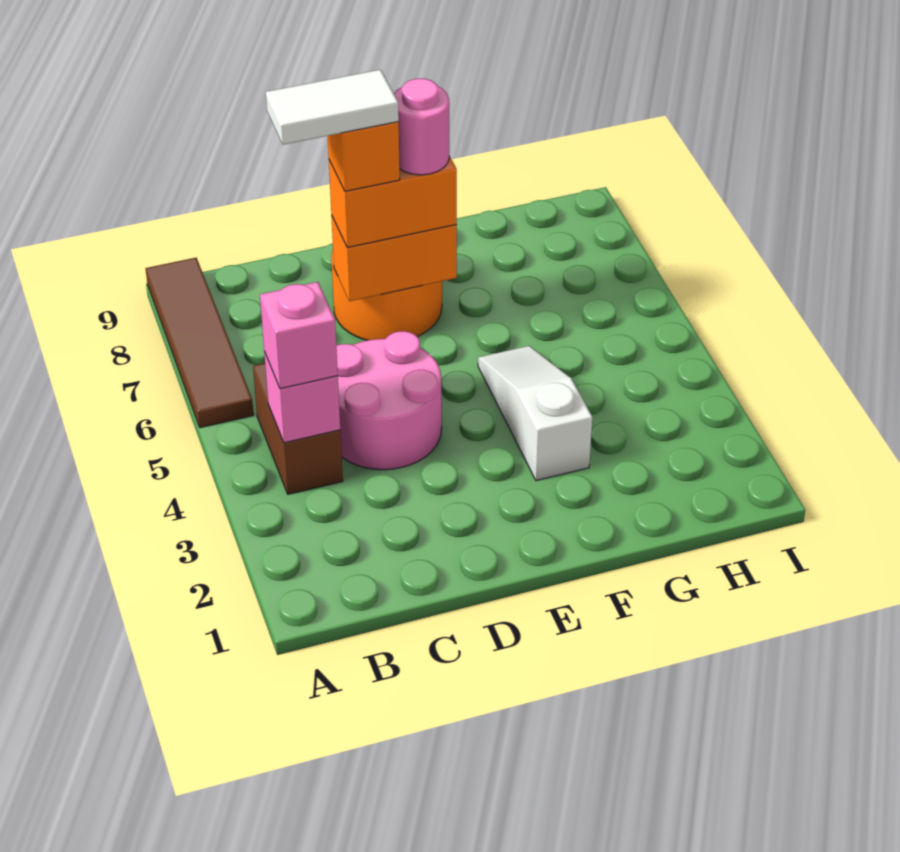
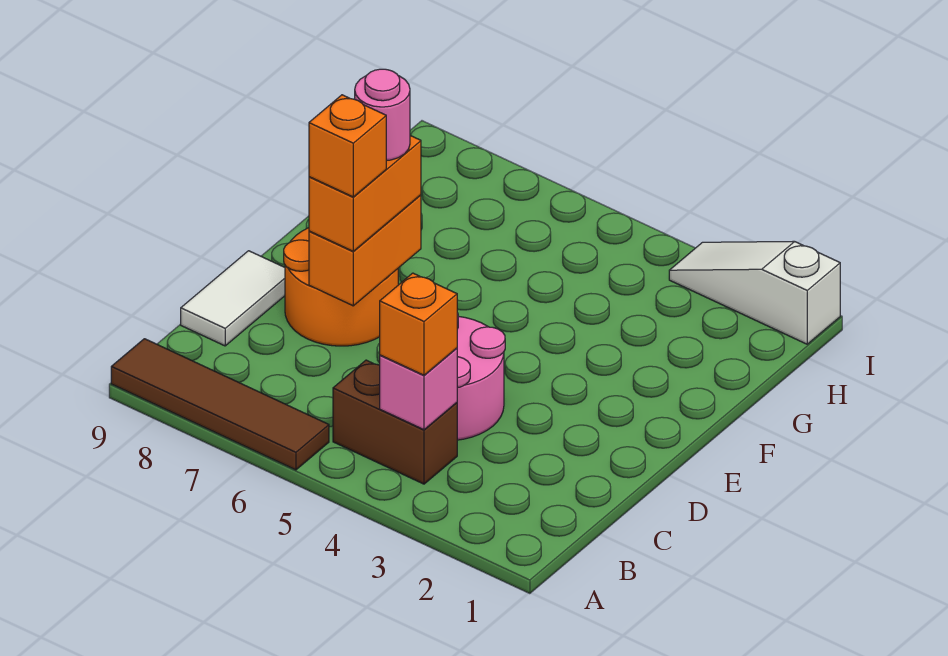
pink brick B4 level 3 -> orange brick B4 level 3
white tile C7:D7 level 5 -> white tile C9:D9 level 1
white slope F3:F5 level 1 top 3 -> white slope I1:I3 level 1 top 1

